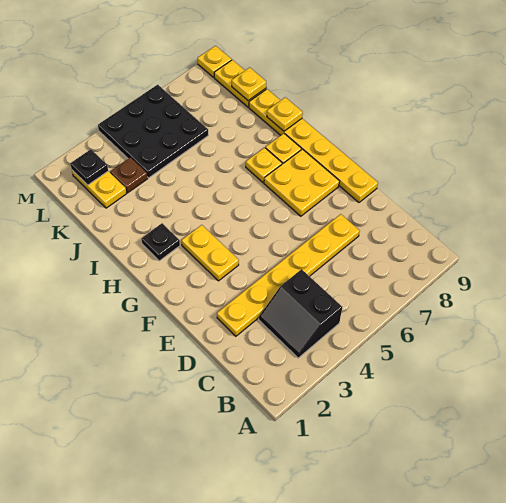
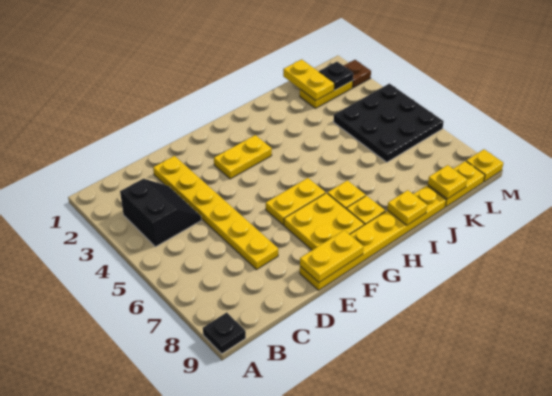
black slope B3:C4 level 1 top 4 -> black slope B3:C4 level 1 top B
none -> yellow plate E9:F9 level 2
none -> yellow plate F6:G6 level 1
black plate H2 level 1 -> black plate A9 level 1
none -> yellow plate K1:K2 level 2
brown plate K3 level 1 -> brown plate M2 level 1

